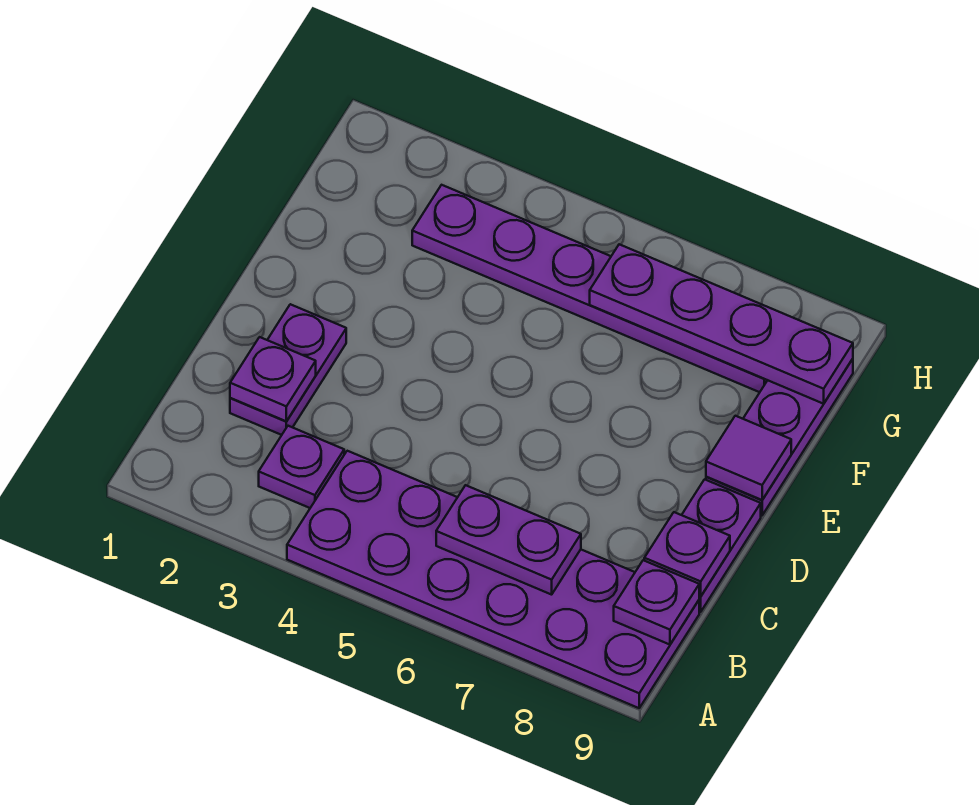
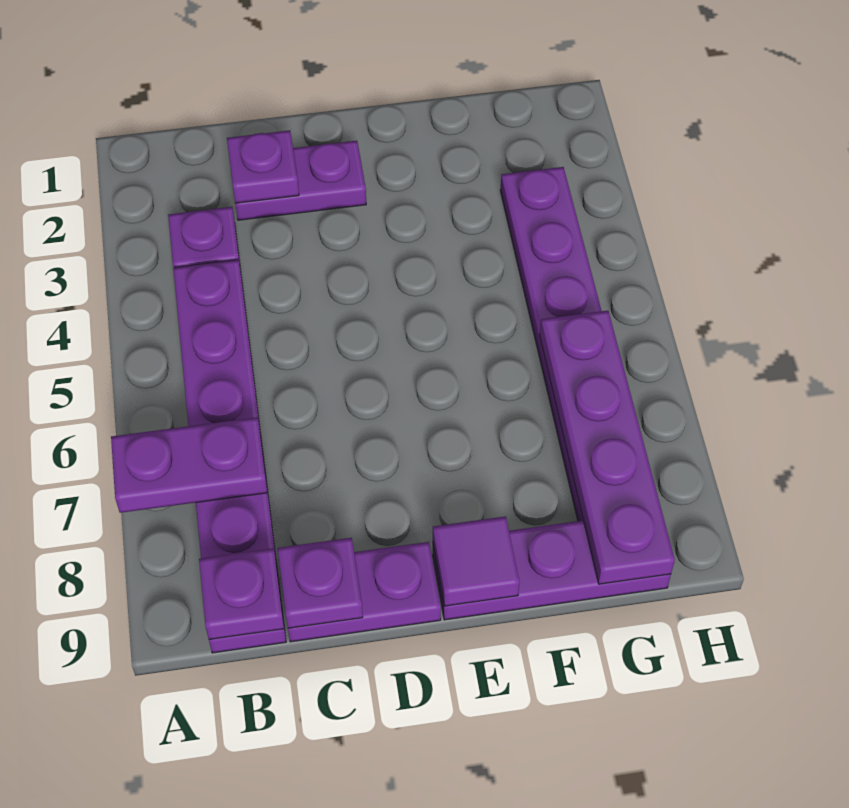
purple plate A4:B9 level 1 -> purple plate B4:B9 level 1
purple plate B6:B7 level 2 -> purple plate A7:B7 level 2

